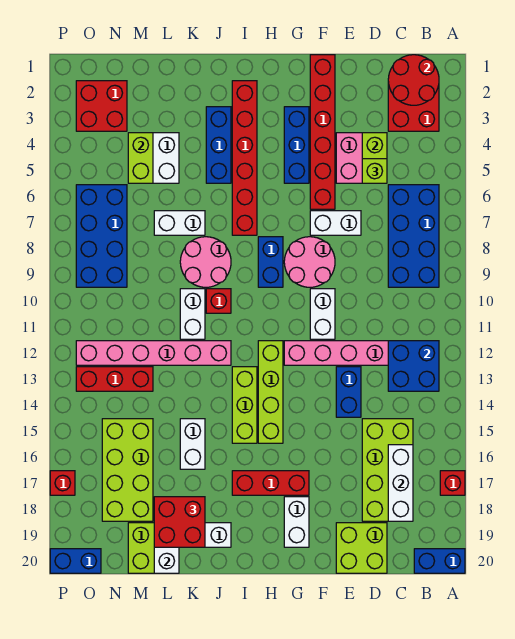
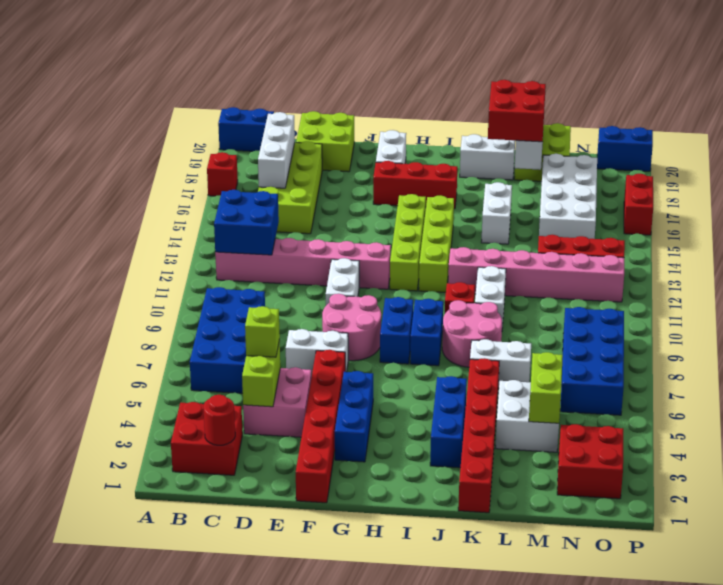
red round brick B1:C2 level 2 -> red round brick C2 level 2
blue brick E13:E14 level 1 -> blue brick I8:I9 level 1
red brick I2:I7 level 1 -> red brick K1:K6 level 1
lime brick I13:I15 level 1 -> lime brick I12:I15 level 1
lime brick M15:N18 level 1 -> white brick M15:N18 level 1
red brick P17 level 1 -> red brick P16:P17 level 1

